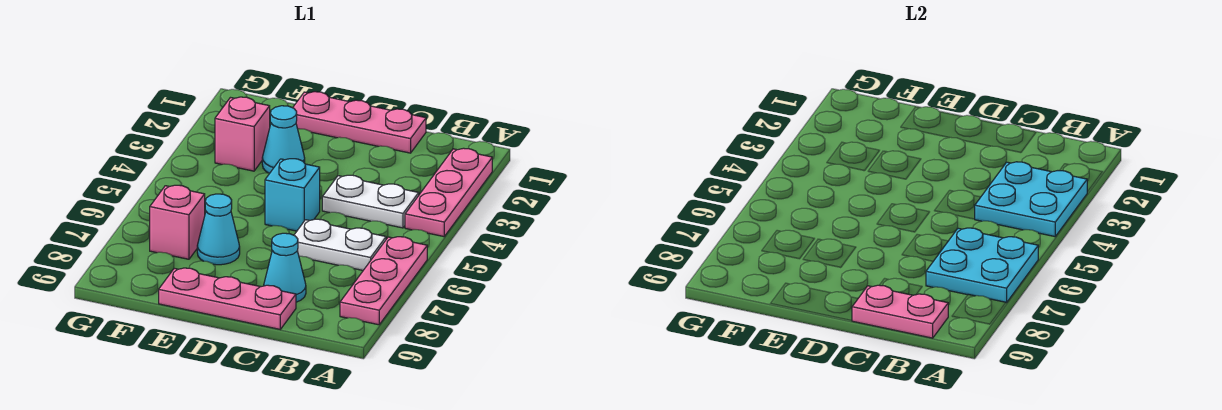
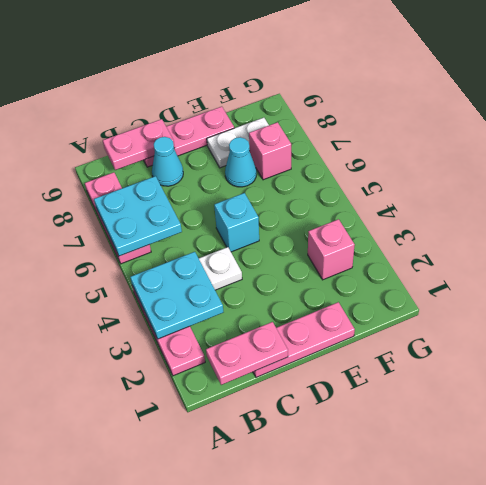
none -> pink plate B1:C1 level 2
white plate B6:C6 level 1 -> white plate E8:F8 level 1
cyan cone E3 level 1 -> none

